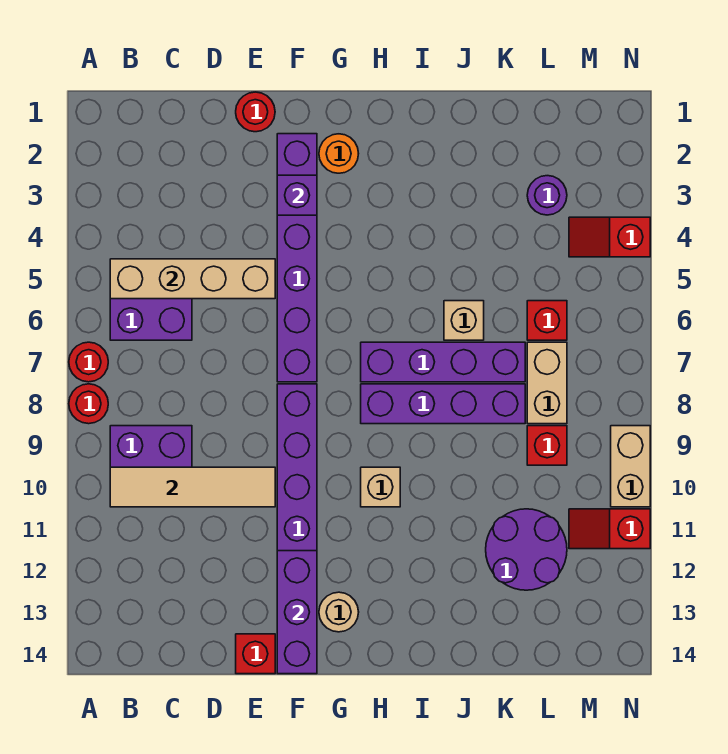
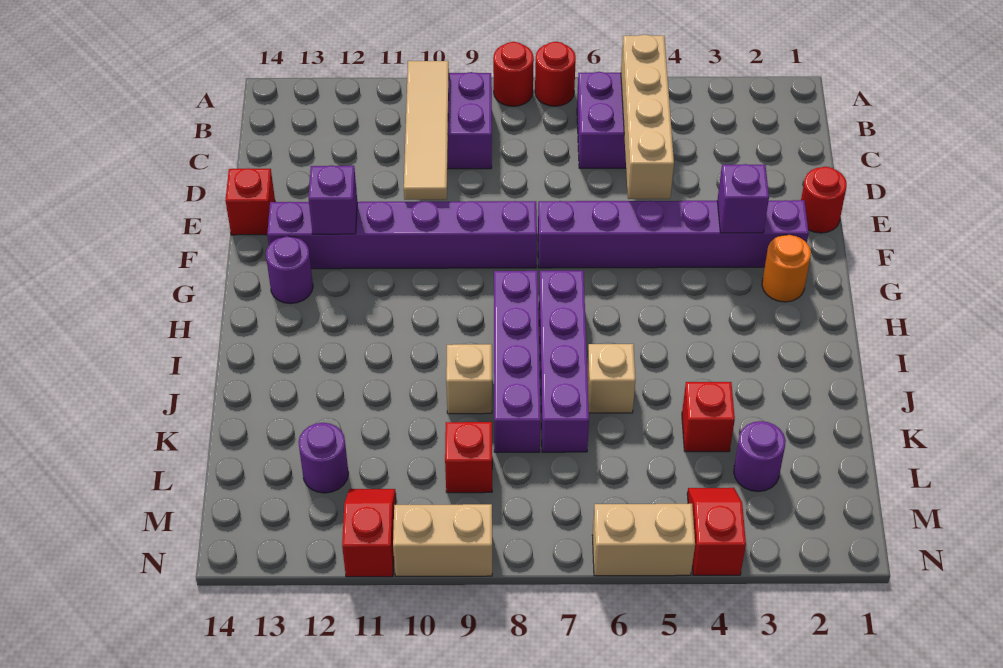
purple brick F12:F14 level 2 -> purple brick F12 level 2
tan round brick G13 level 1 -> purple round brick G13 level 1
tan brick H10 level 1 -> tan brick J9 level 1
purple round brick K11:L12 level 1 -> purple round brick L12 level 1
red brick L6 level 1 -> red brick K4 level 1
tan brick L7:L8 level 1 -> tan brick N5:N6 level 1

